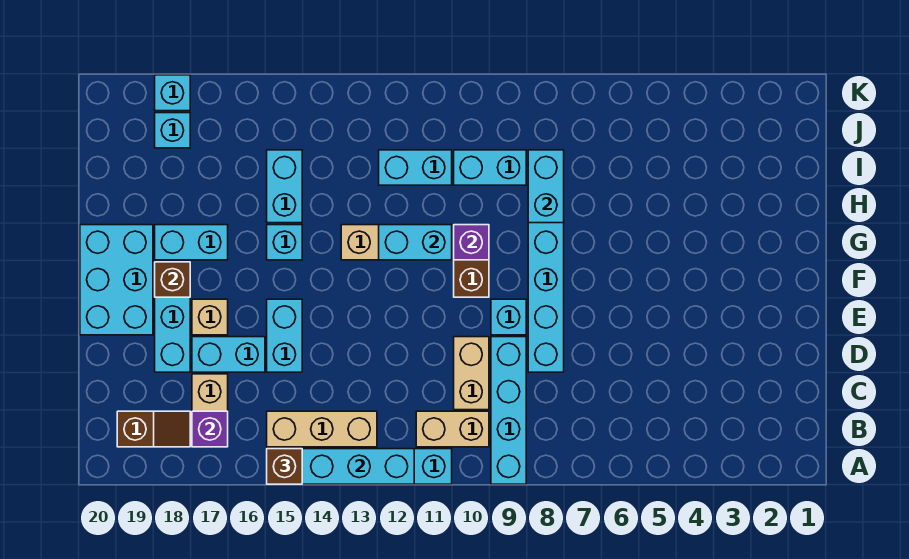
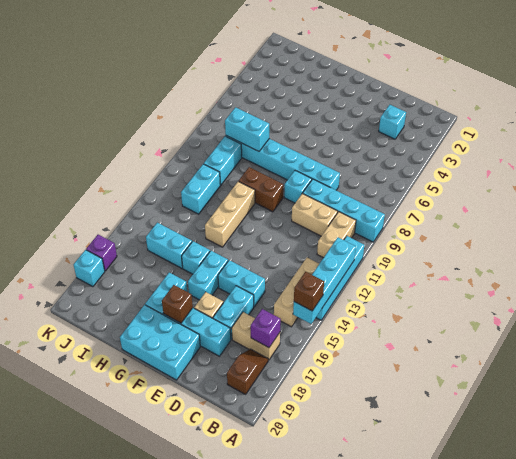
purple brick G10 level 2 -> purple brick K17 level 1
cyan brick G11:G12 level 2 -> cyan brick F15:F16 level 1
cyan brick J18 level 1 -> cyan brick C3 level 1

